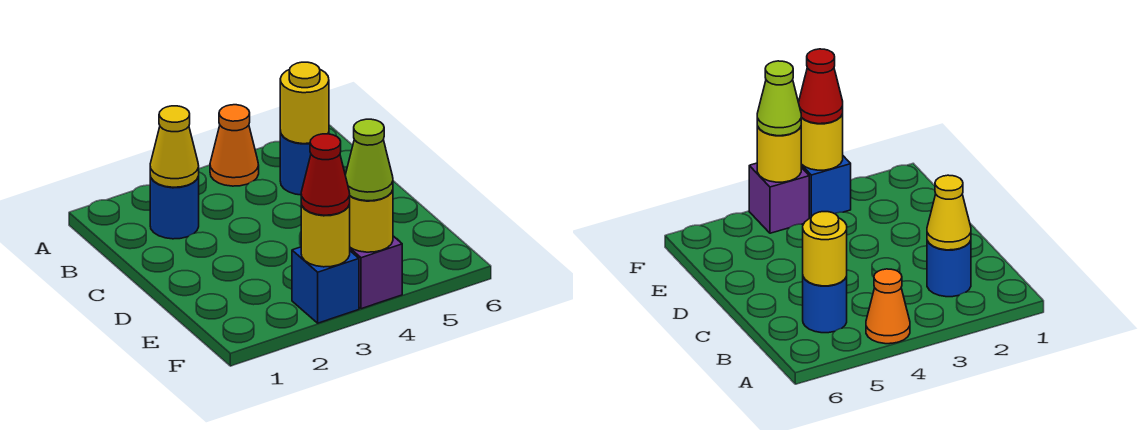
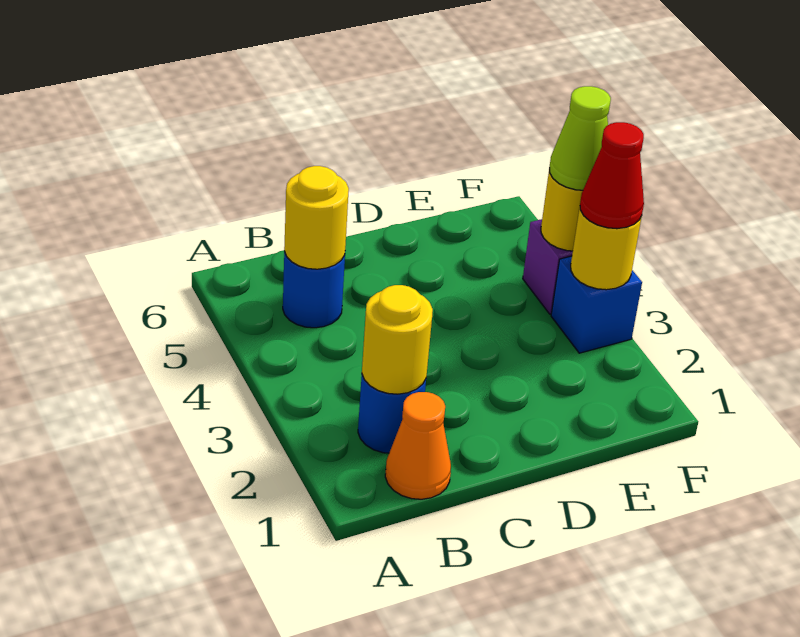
orange cone A4 level 1 -> orange cone B1 level 1
yellow cone B2 level 2 -> yellow round brick B2 level 2

